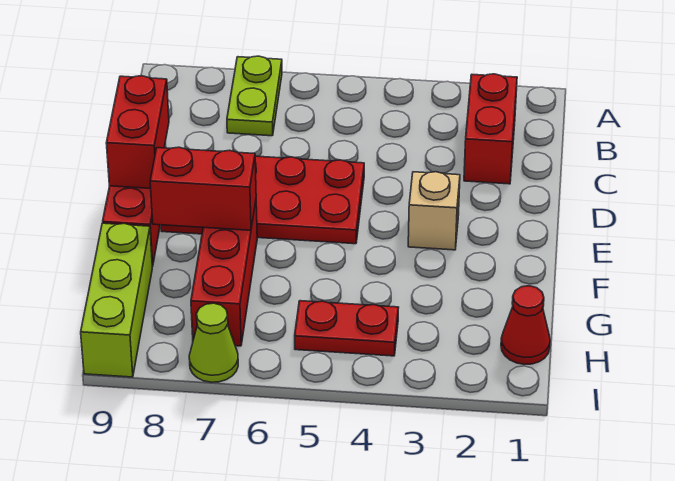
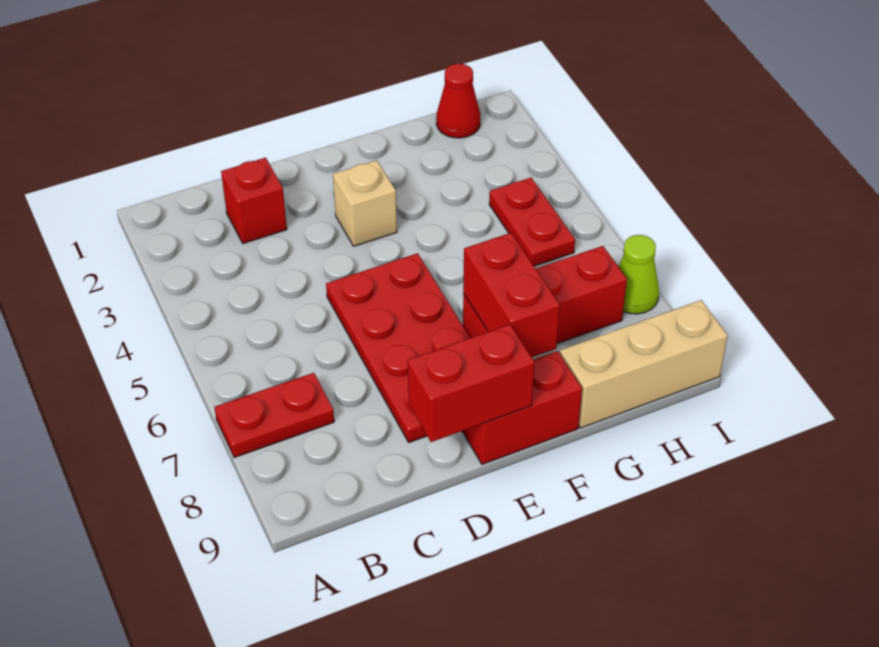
lime plate A7:B7 level 1 -> red plate A7:B7 level 1
red brick B2:C2 level 1 -> red brick C2 level 1
lime brick G9:I9 level 1 -> tan brick G9:I9 level 1

